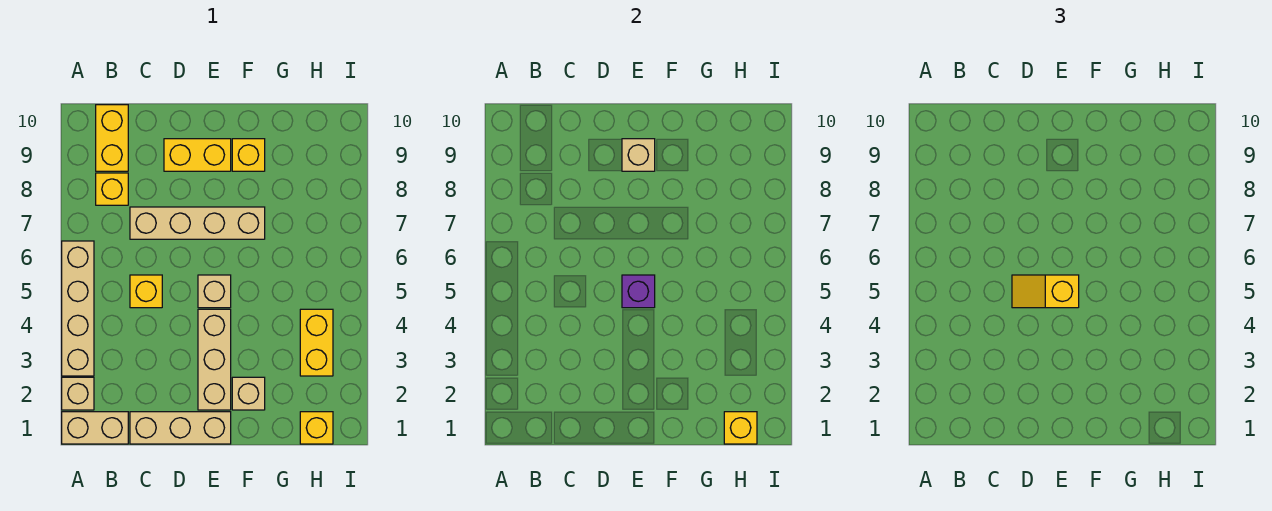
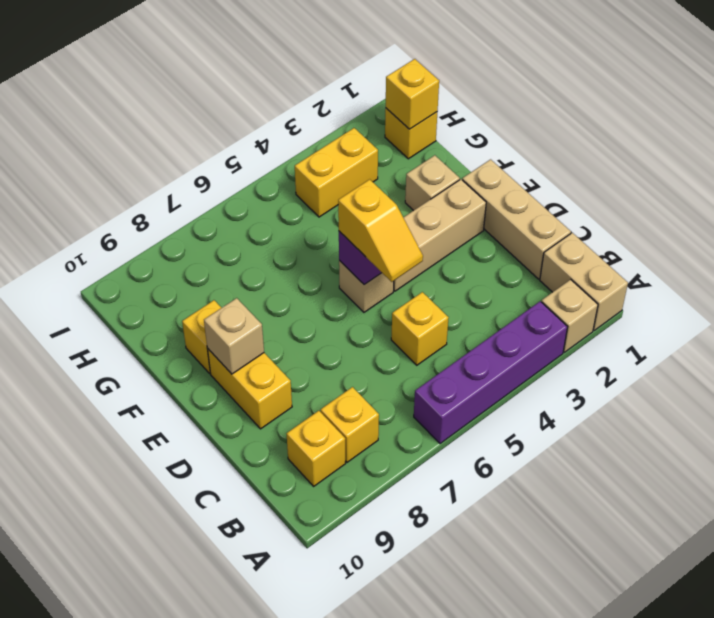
tan brick A3:A6 level 1 -> purple brick A3:A6 level 1
yellow brick B9:B10 level 1 -> yellow brick B9 level 1
tan brick C7:F7 level 1 -> none

